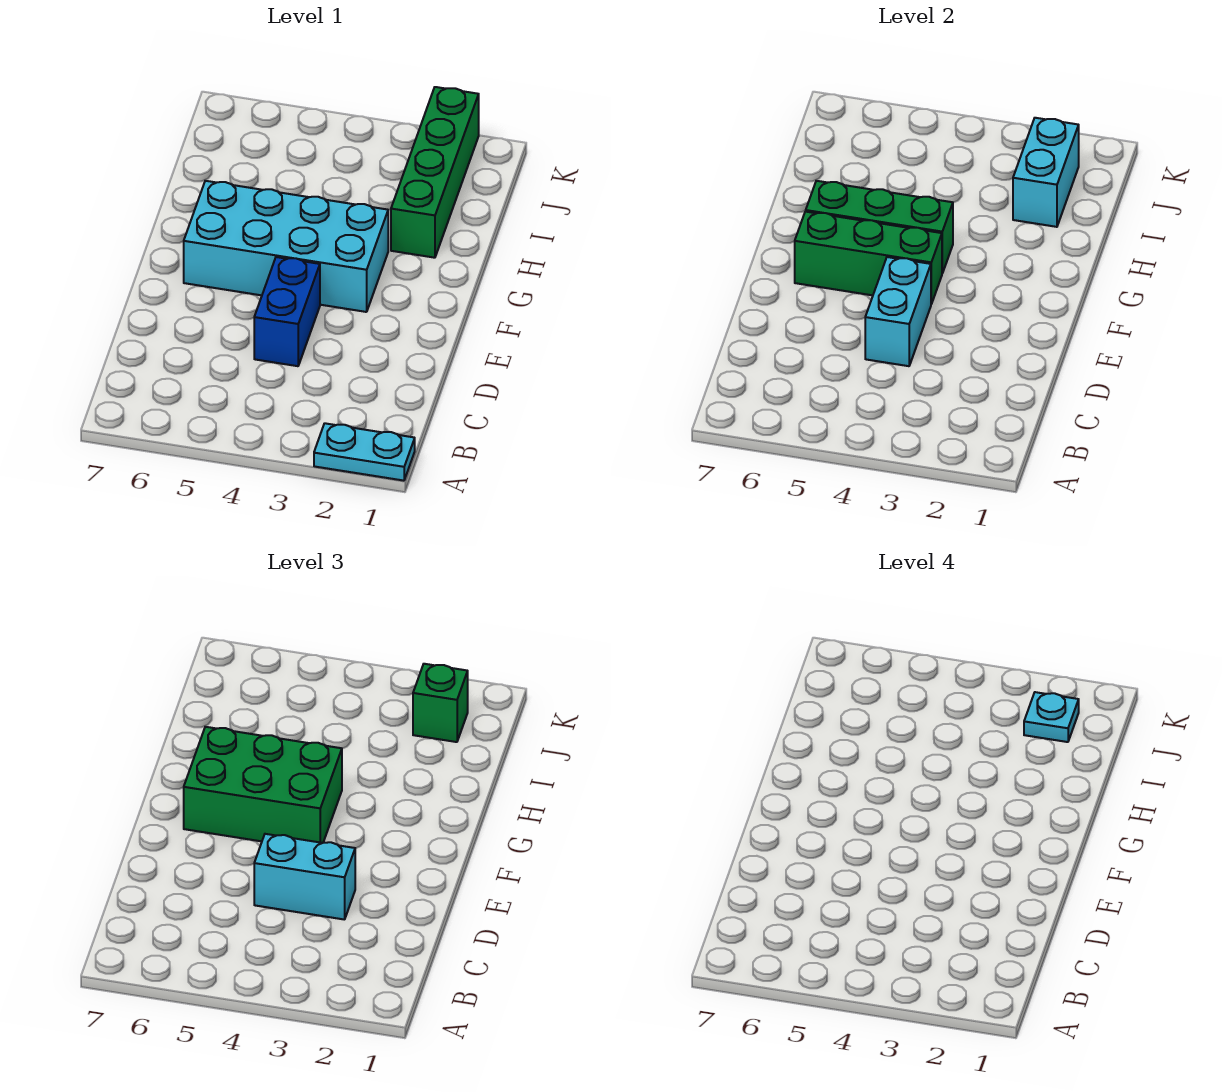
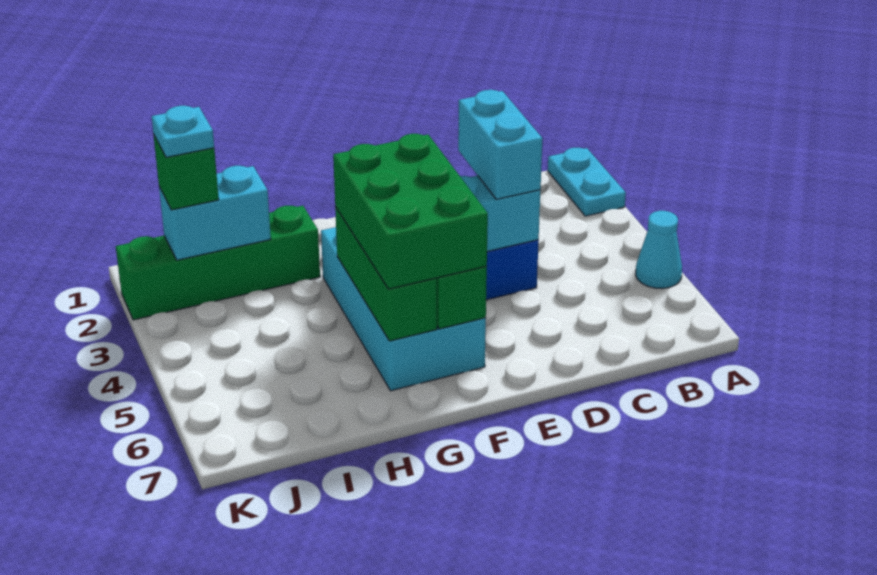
none -> cyan cone A5 level 1

